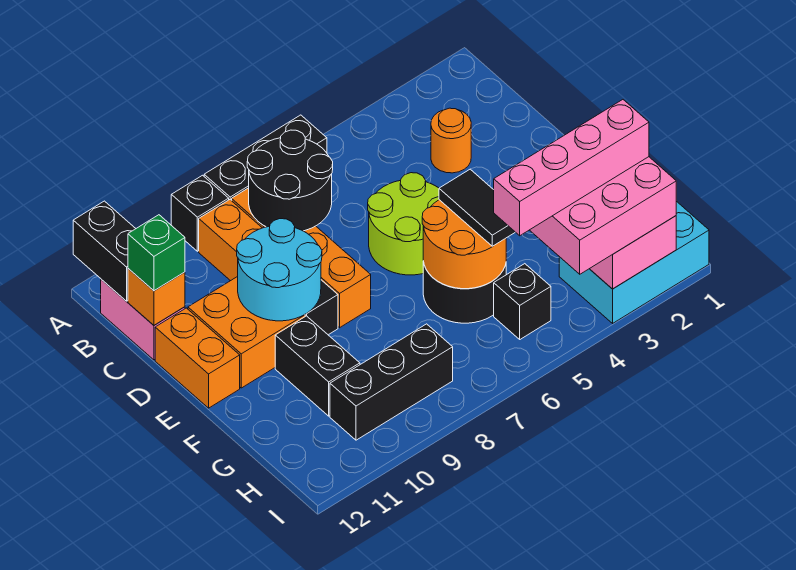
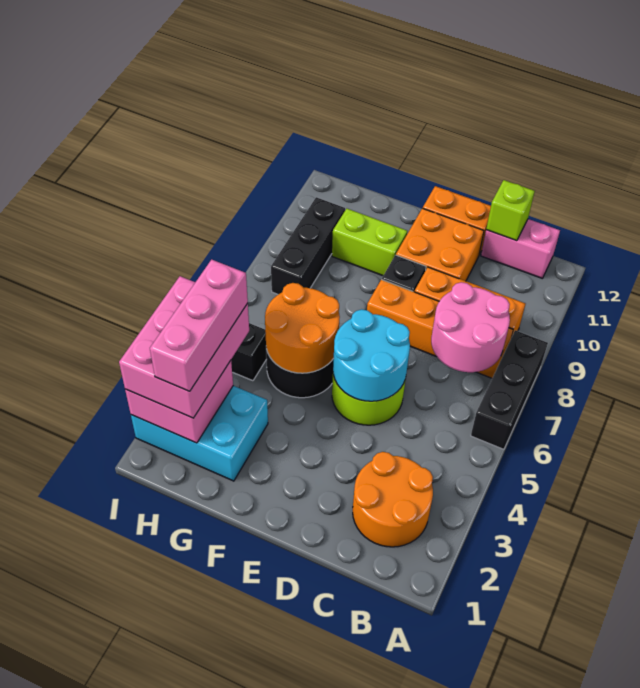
black brick A9 level 1 -> none
black brick A12:B12 level 2 -> none
black round brick B7:C8 level 2 -> pink round brick B7:C8 level 2
orange round brick C3 level 1 -> orange round brick B2:C3 level 1
orange brick C12 level 2 -> lime brick C12 level 2
green brick C12 level 3 -> none
cyan round brick D9:E10 level 2 -> cyan round brick D5:E6 level 2
black tile F5:G5 level 3 -> none
black brick F10:G10 level 1 -> lime brick F10:G10 level 1
cyan brick H1:I3 level 1 -> cyan brick G2:I3 level 1
pink brick H2:H5 level 4 -> pink brick H2:H4 level 4

